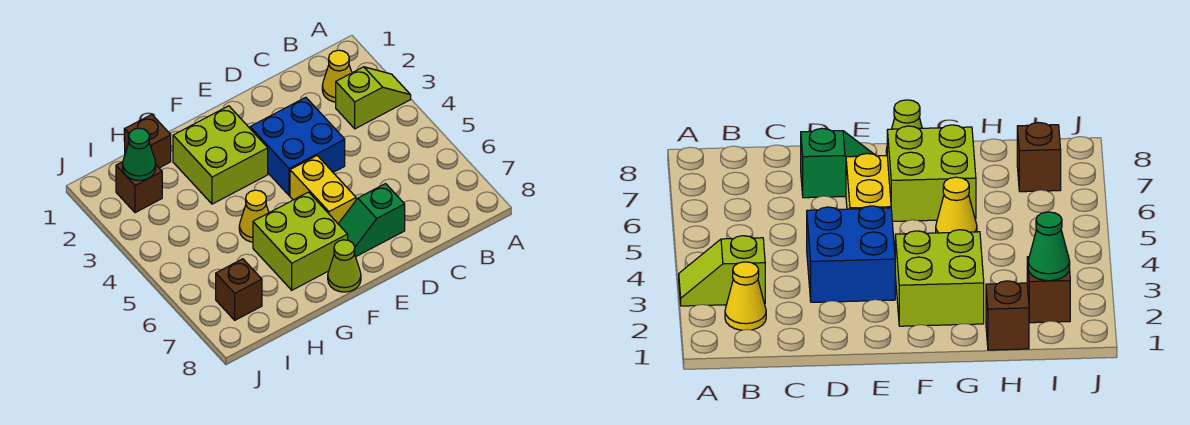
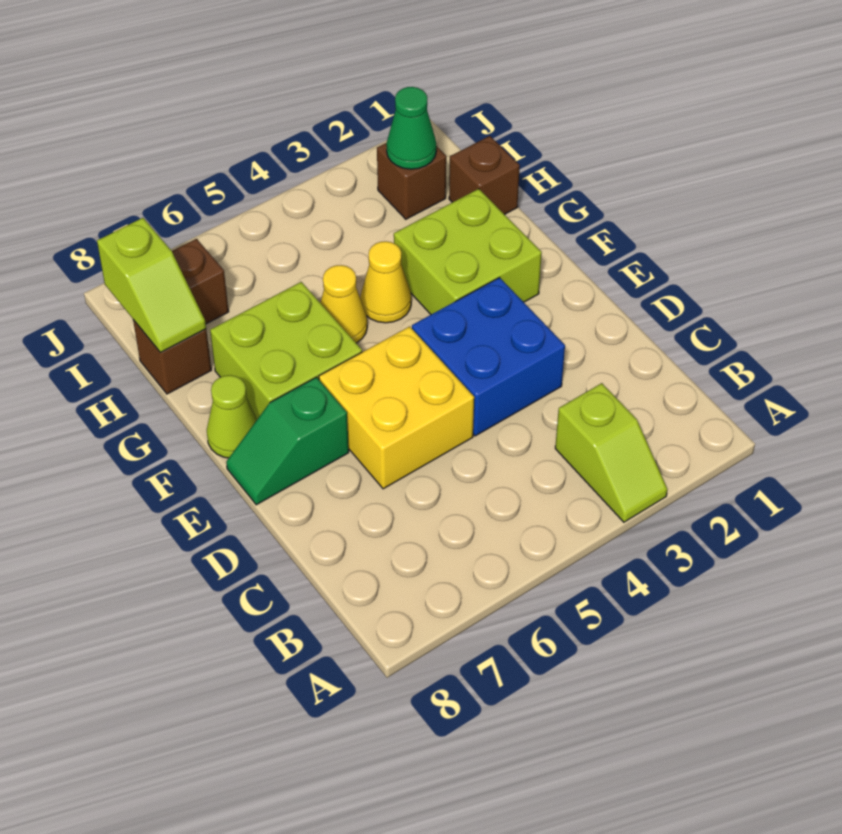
yellow cone B2 level 1 -> yellow cone G4 level 1
green slope D7:E7 level 1 top D -> green slope E7:E8 level 1 top 7
yellow brick E5:E6 level 1 -> yellow brick D5:E6 level 1
none -> brown brick H8 level 1
none -> lime slope H8:I8 level 2 top I

